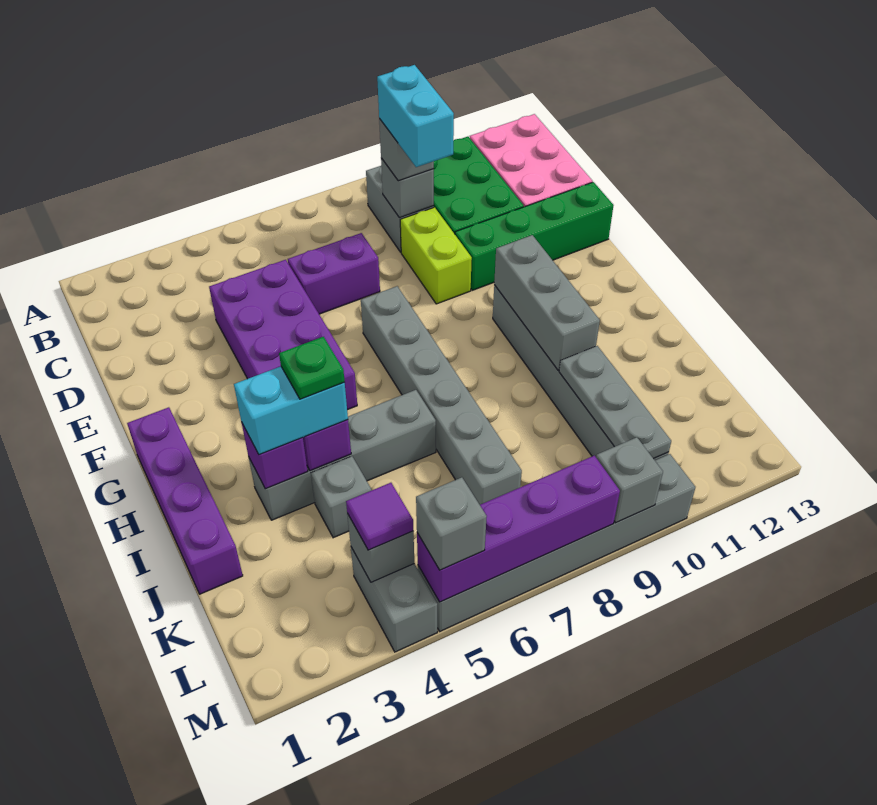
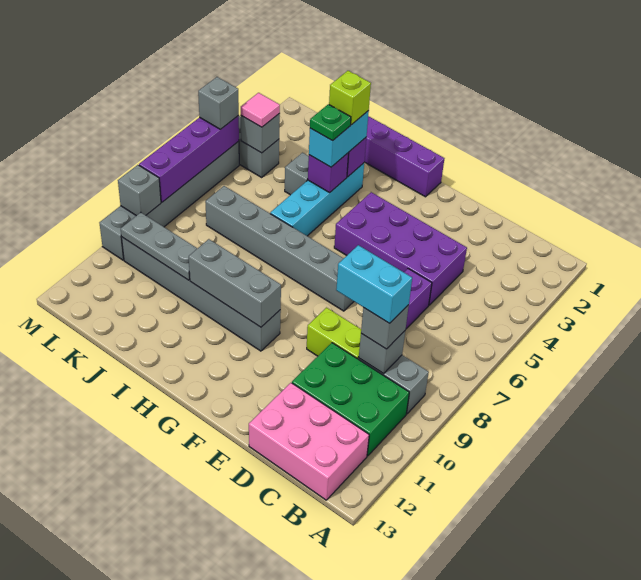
green brick E10:E13 level 1 -> none
grey brick I3:I6 level 1 -> cyan brick I3:I6 level 1
none -> lime brick I3 level 4
purple tile L4 level 3 -> pink tile L4 level 3

